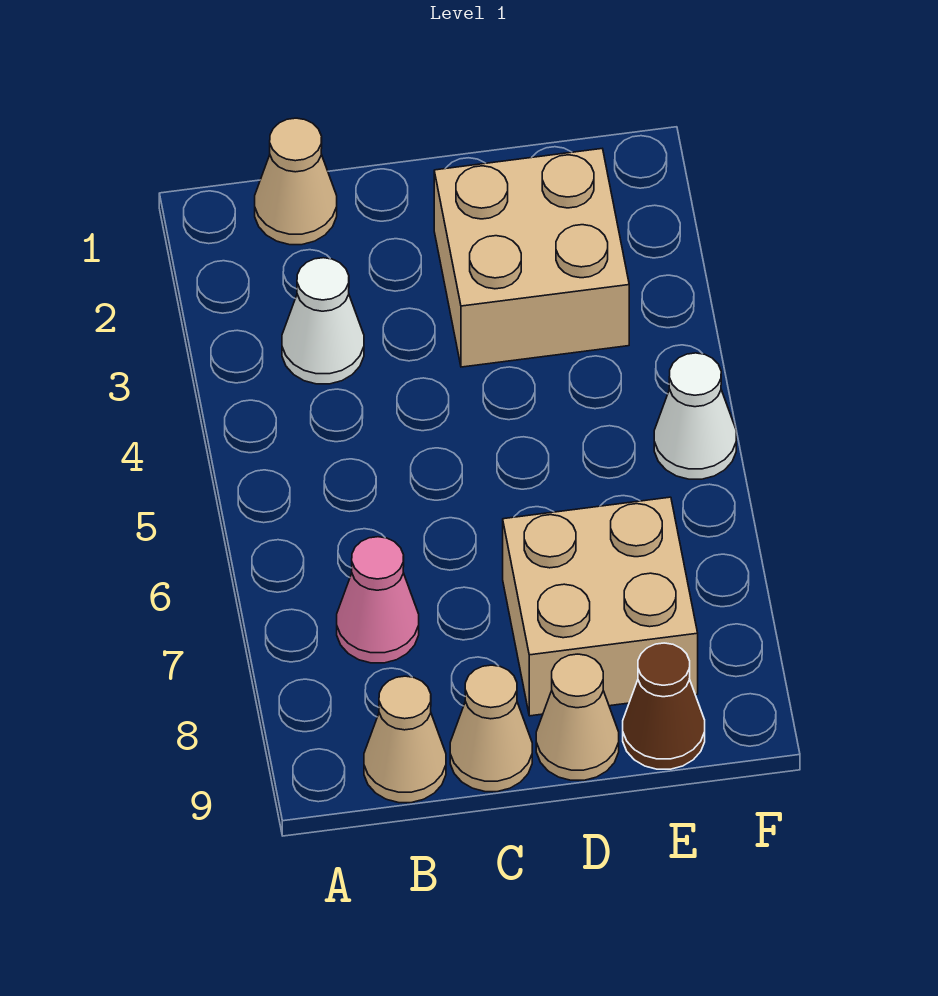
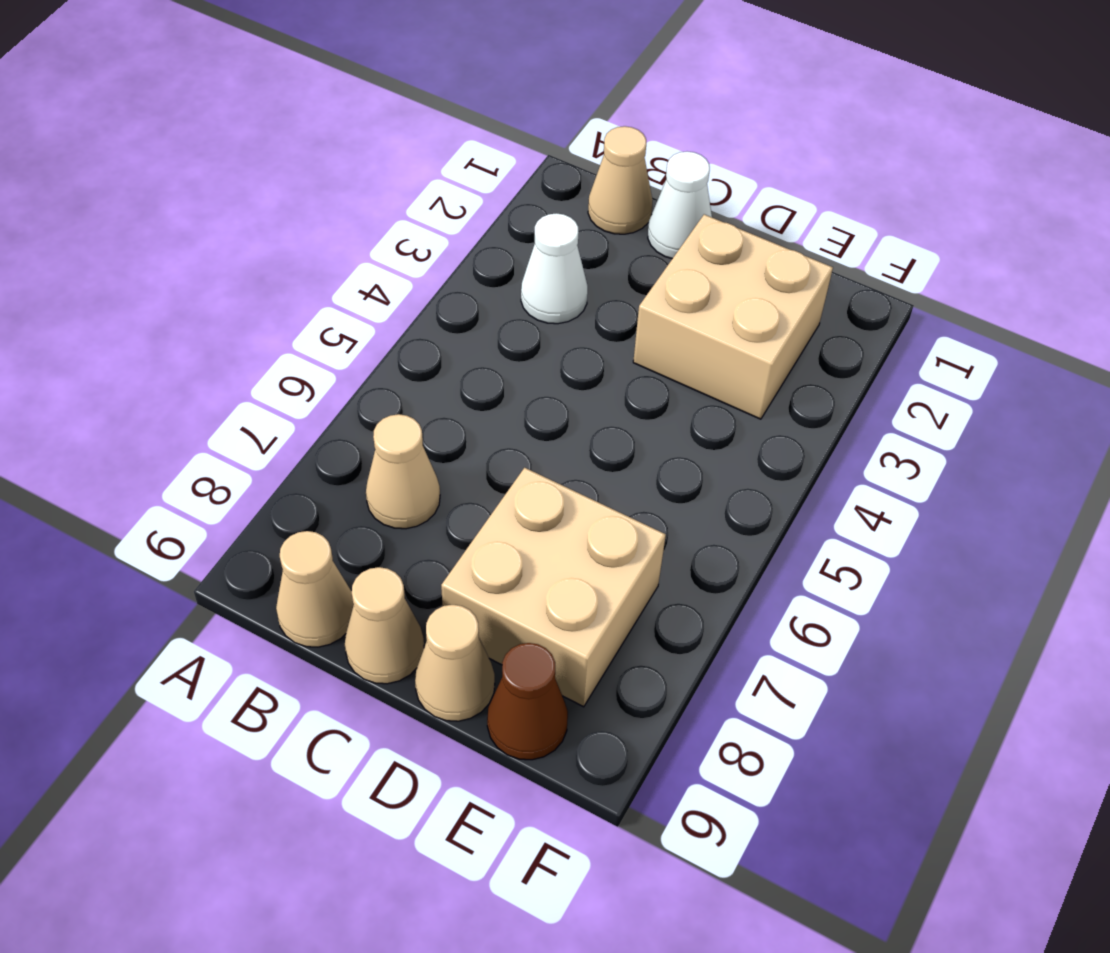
pink cone B7 level 1 -> tan cone B7 level 1
white cone F5 level 1 -> white cone C1 level 1

